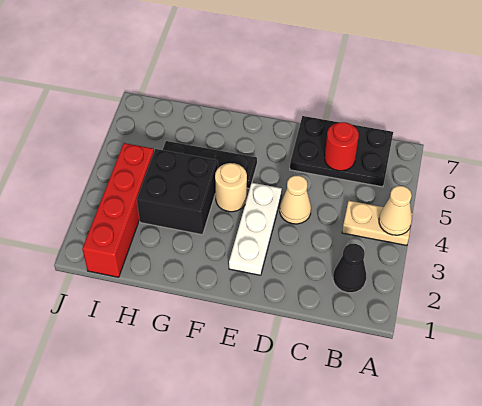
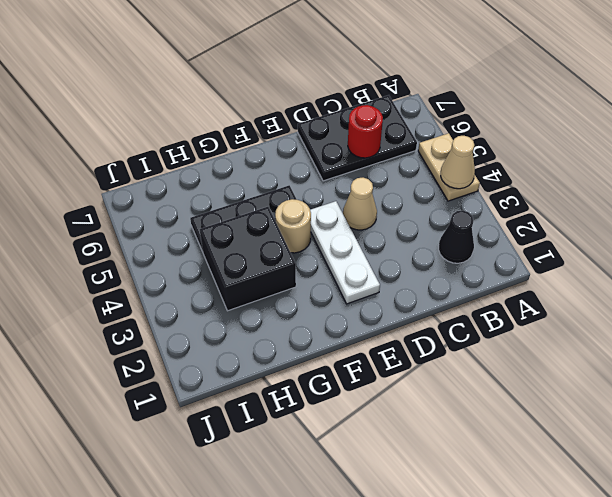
tan plate A4:B4 level 1 -> tan plate A4:A5 level 1
red brick I1:I4 level 1 -> none

